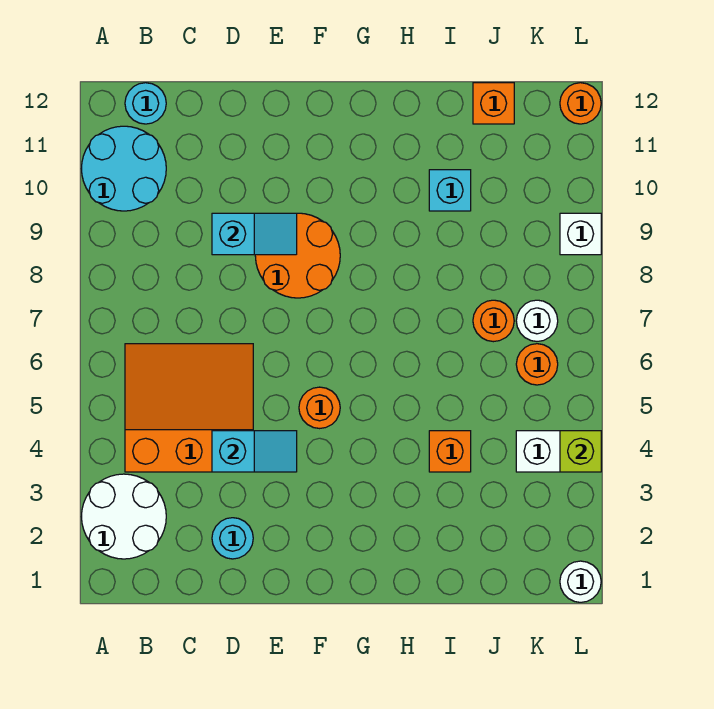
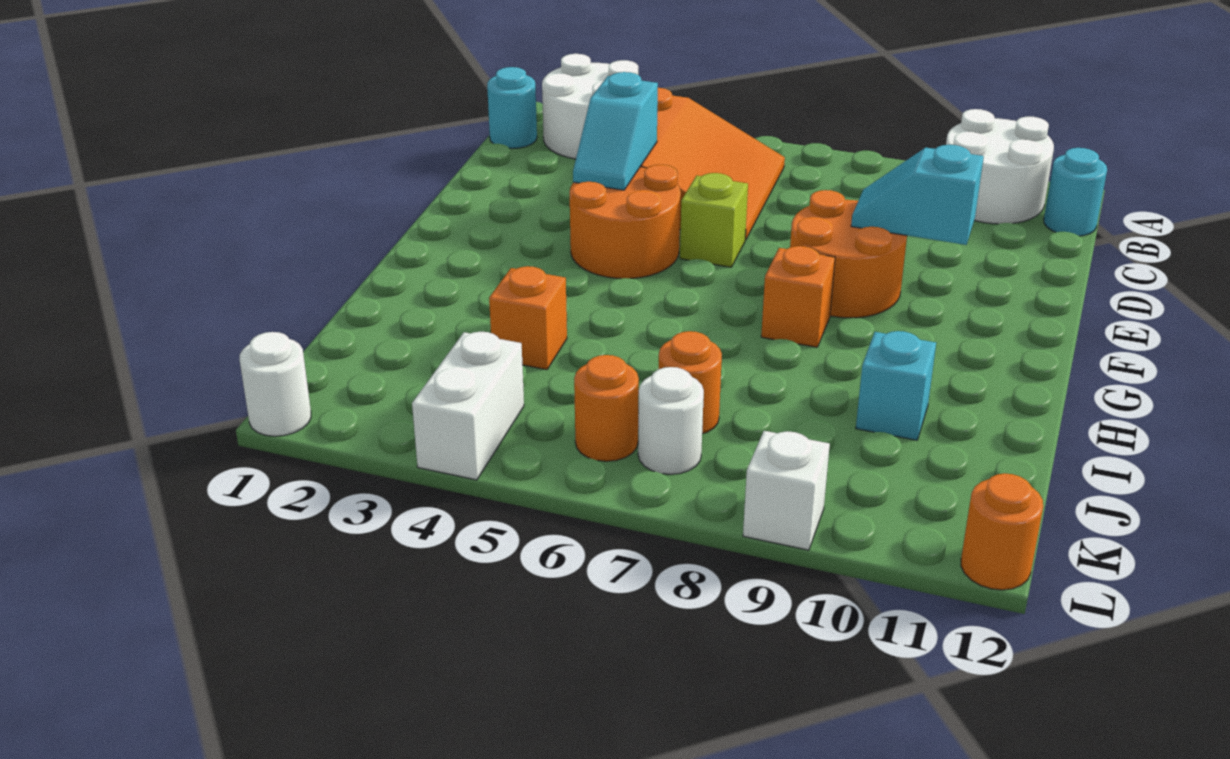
cyan round brick A10:B11 level 1 -> white round brick A10:B11 level 1
cyan round brick D2 level 1 -> cyan round brick B1 level 1
cyan slope D9:E9 level 2 top D -> cyan slope E9:E10 level 2 top 10
orange round brick F5 level 1 -> orange round brick E4:F5 level 1
orange brick J12 level 1 -> orange brick G8 level 1
lime brick L4 level 2 -> lime brick E6 level 1

